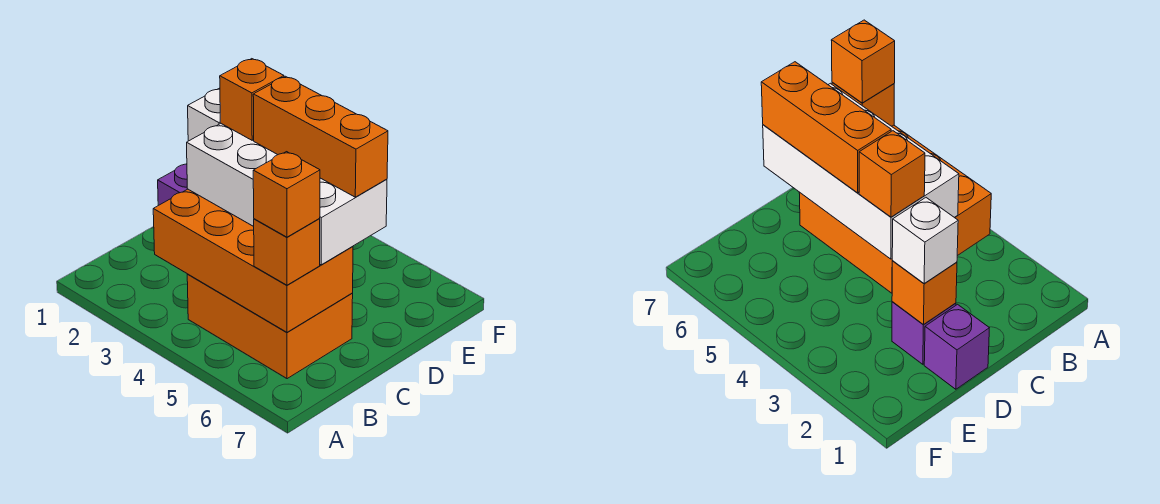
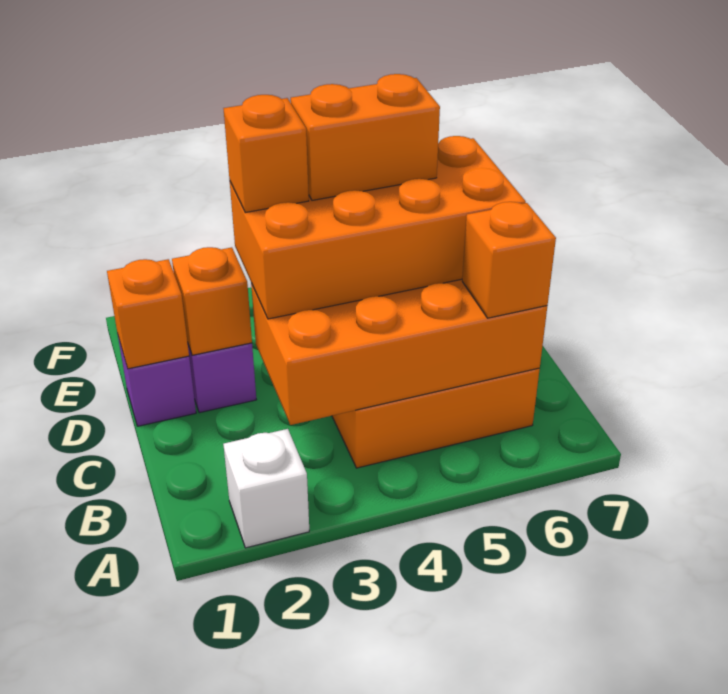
orange brick B6 level 4 -> orange brick D1 level 2
white brick C3:D6 level 3 -> orange brick C3:D6 level 3
white brick D2 level 3 -> white brick A2 level 1
orange brick D4:D6 level 4 -> orange brick D4:D5 level 4

